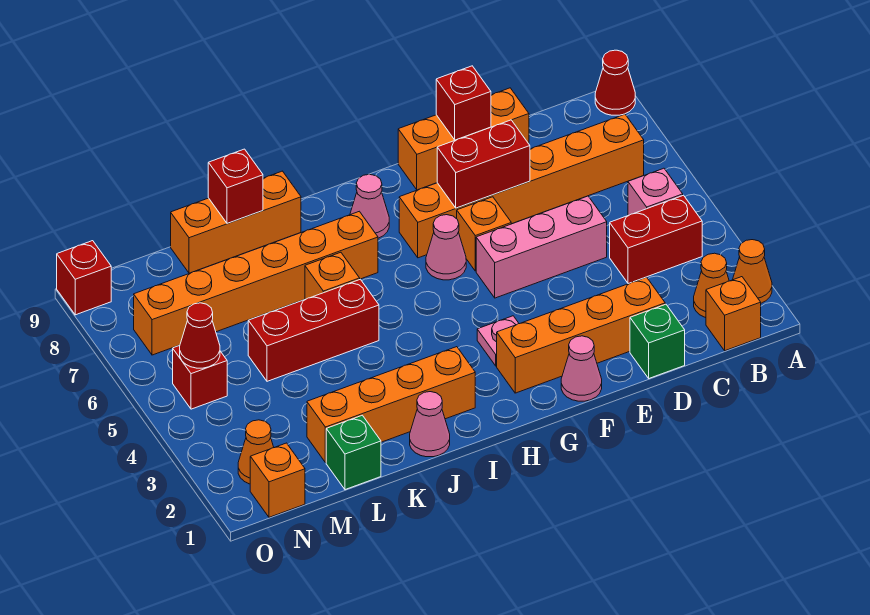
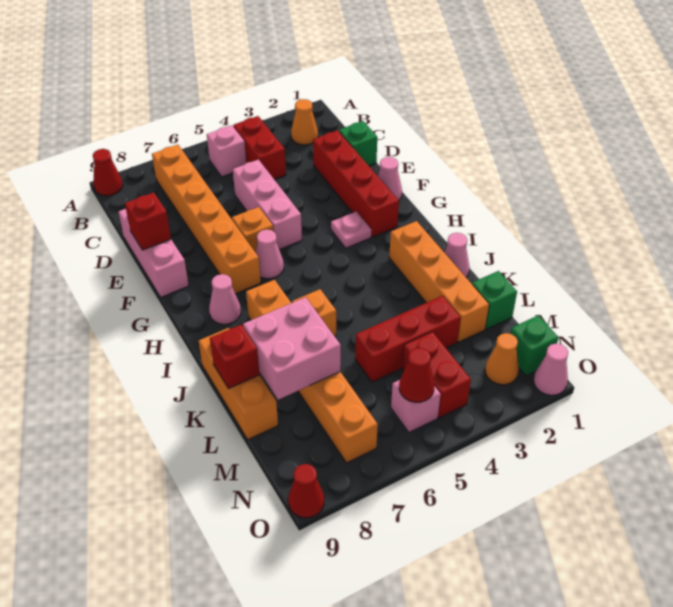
orange cone A2 level 1 -> none
orange brick B1 level 1 -> none
orange brick D2:G2 level 1 -> red brick D2:G2 level 1
orange brick D9:F9 level 1 -> pink brick D9:F9 level 1
red brick E7:F7 level 2 -> red brick M4:N4 level 1
red brick J5:L5 level 1 -> red brick L3:L5 level 1
none -> pink brick K7:L8 level 2
orange brick N1 level 1 -> green brick N1 level 1
red brick N5 level 1 -> pink brick N5 level 1
none -> pink cone O1 level 1
red brick O9 level 1 -> red cone O9 level 1

